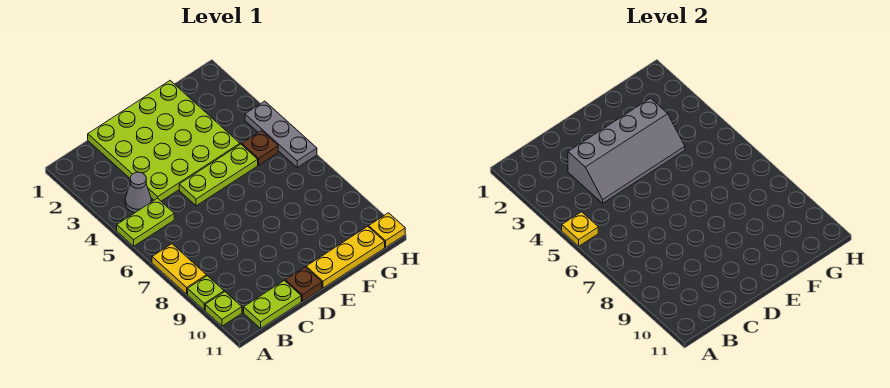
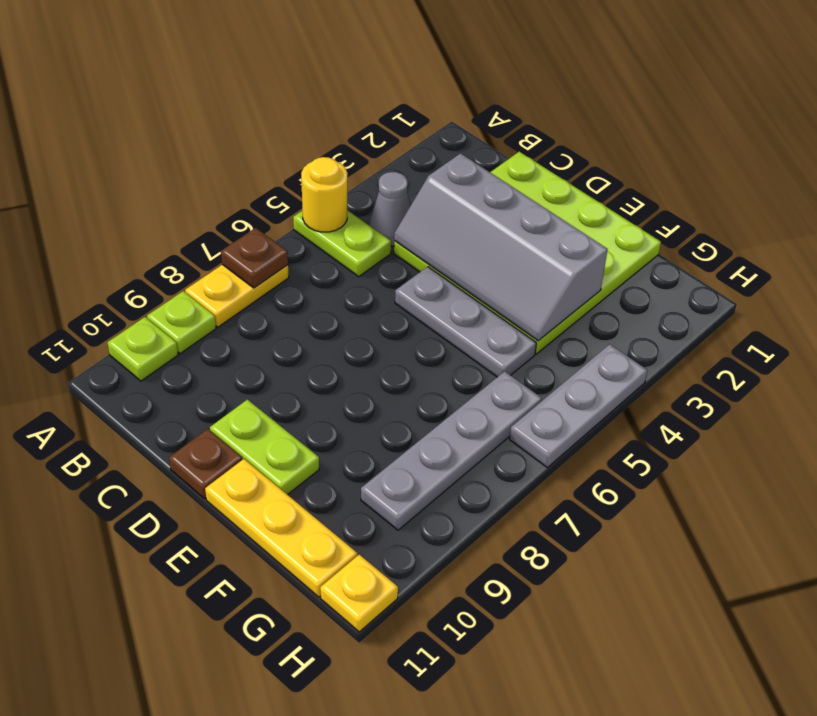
yellow plate A5 level 2 -> yellow round brick A5 level 2
lime plate B11:C11 level 1 -> lime plate D10:E10 level 1
lime plate D5:F5 level 1 -> grey plate D5:F5 level 1
brown plate G5 level 1 -> brown plate A7 level 2
none -> grey plate G6:G9 level 1

